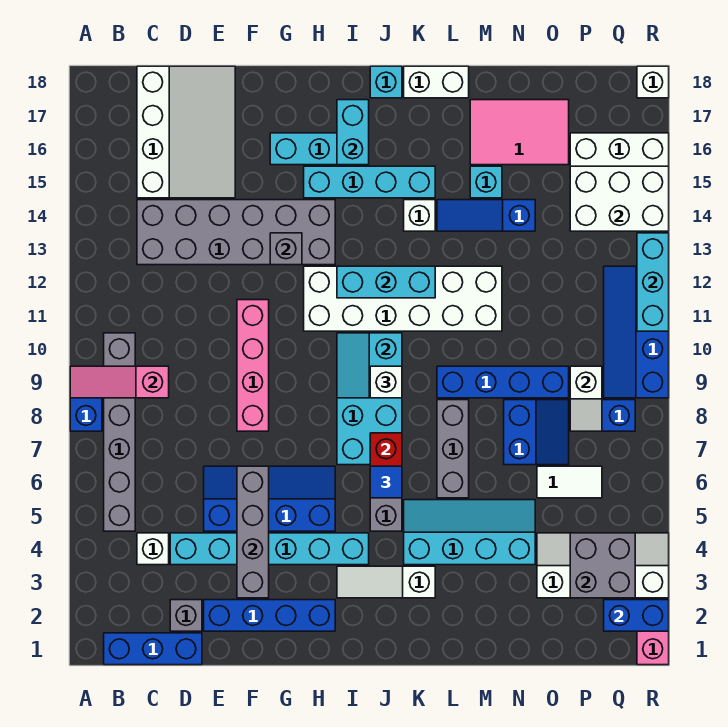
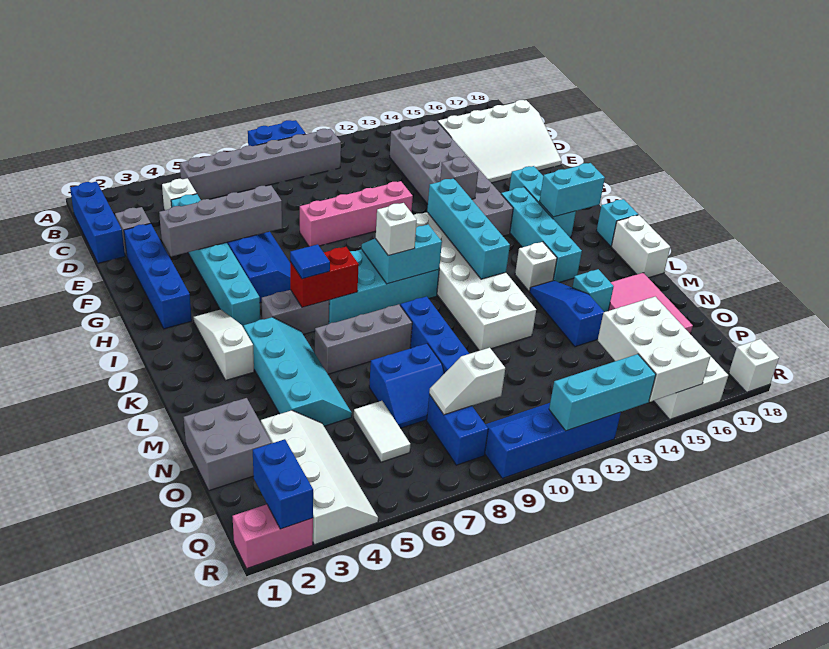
pink slope A9:C9 level 2 top C -> none
cyan brick I12:K12 level 2 -> cyan brick H12:K12 level 2
grey brick P3:Q4 level 2 -> grey brick N1:O2 level 1

